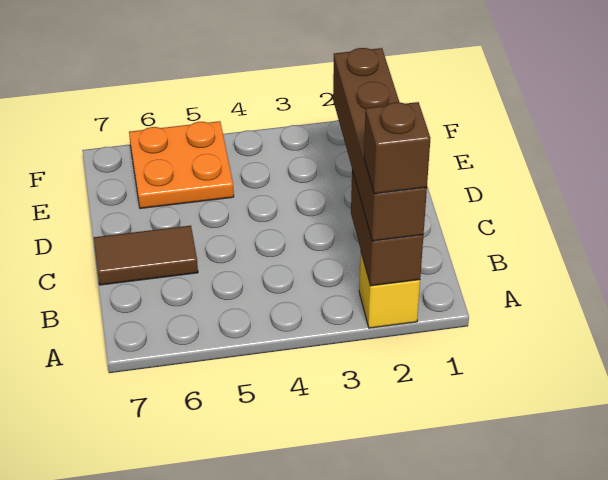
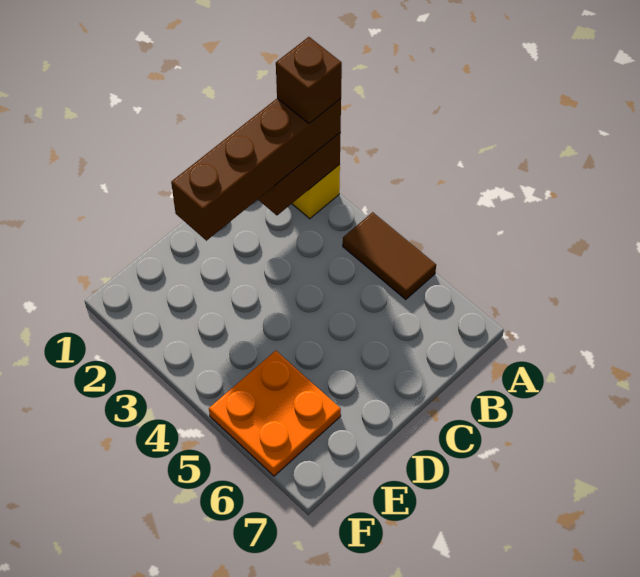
brown tile C6:C7 level 1 -> brown tile A4:A5 level 1

